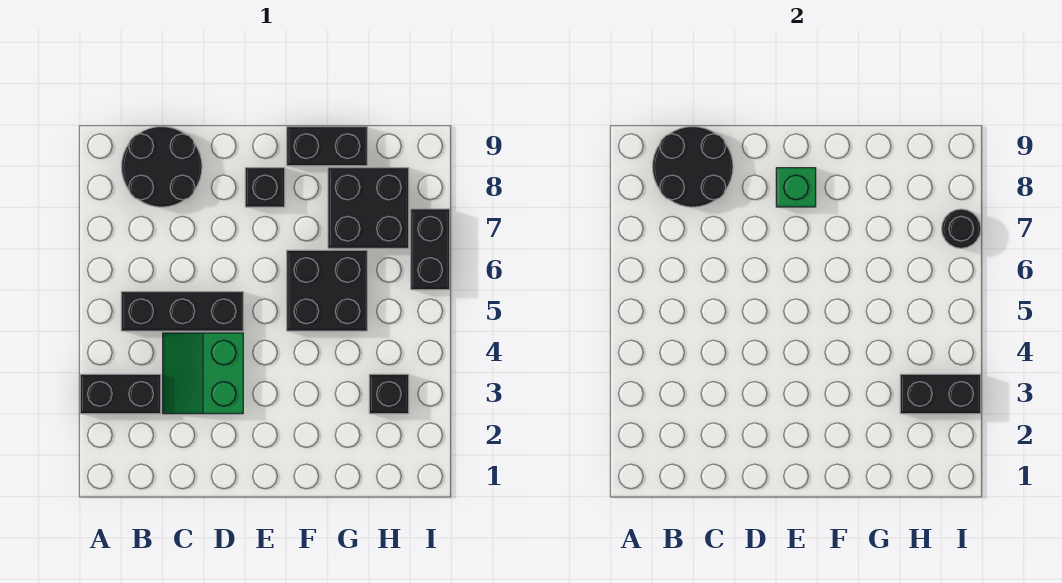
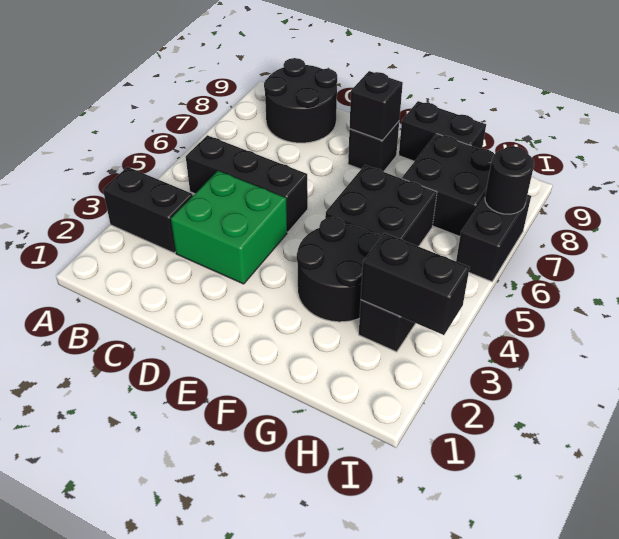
black round brick B8:C9 level 2 -> black round brick F3:G4 level 1
green slope C3:D4 level 1 top D -> green brick C3:D4 level 1
green brick E8 level 2 -> black brick E8 level 2

